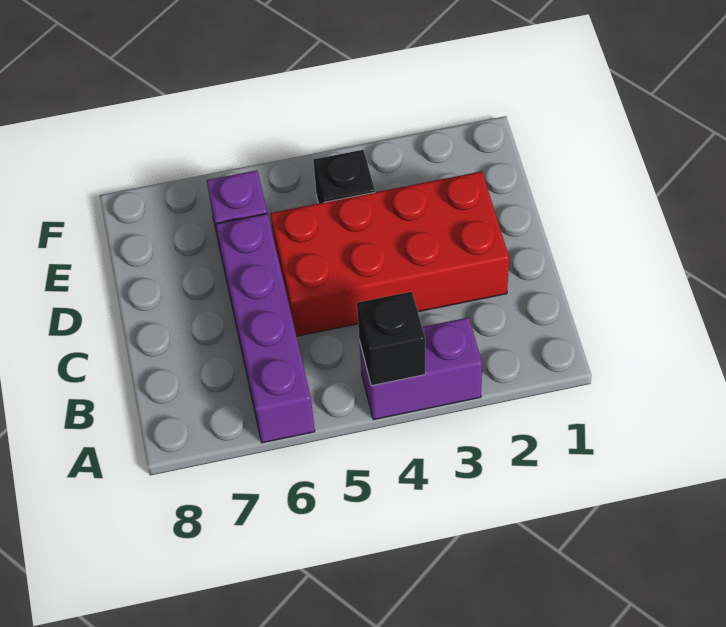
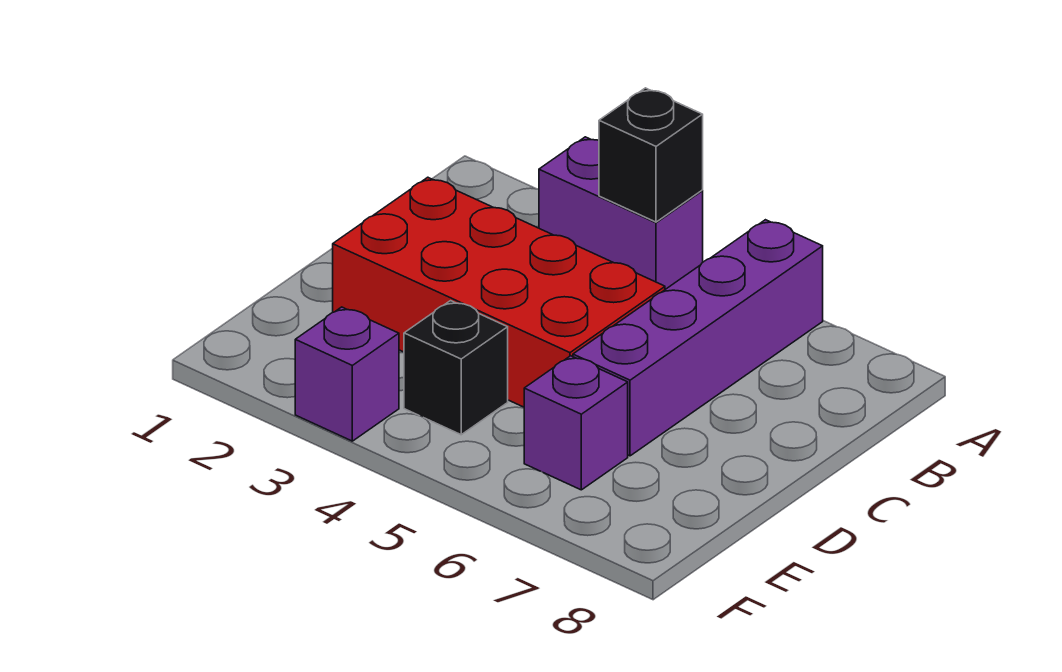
none -> purple brick F3 level 1

